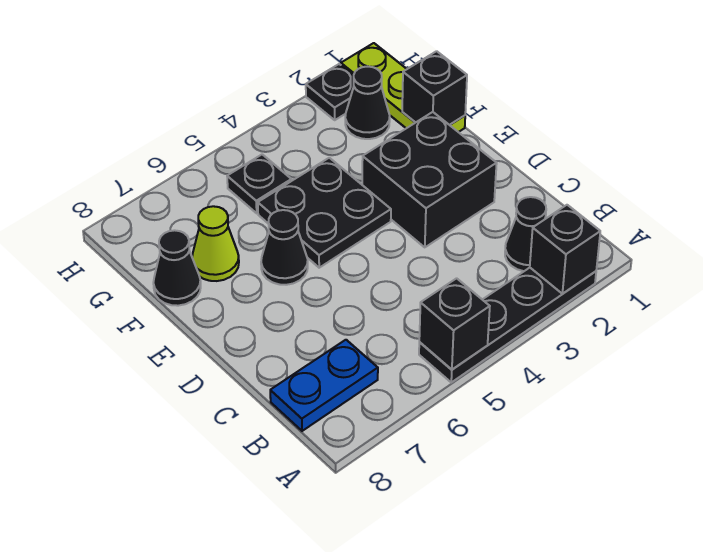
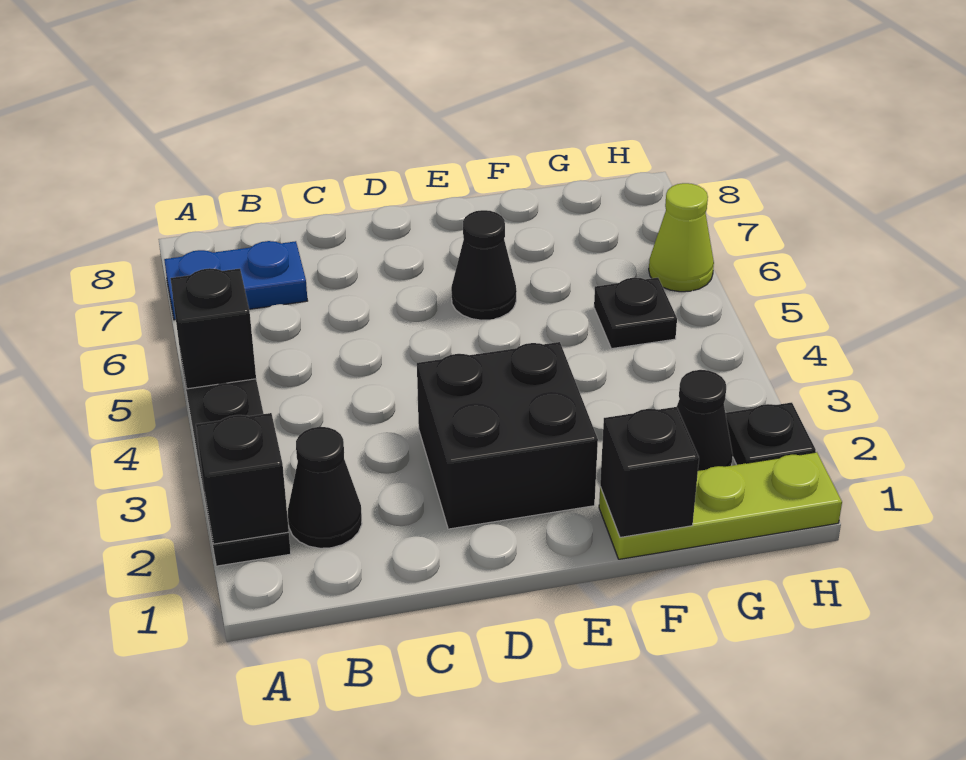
blue plate B7:B8 level 1 -> blue plate A7:B7 level 1
black plate E4:F5 level 1 -> none
lime cone F7 level 1 -> lime cone H6 level 1
black cone F8 level 1 -> none

